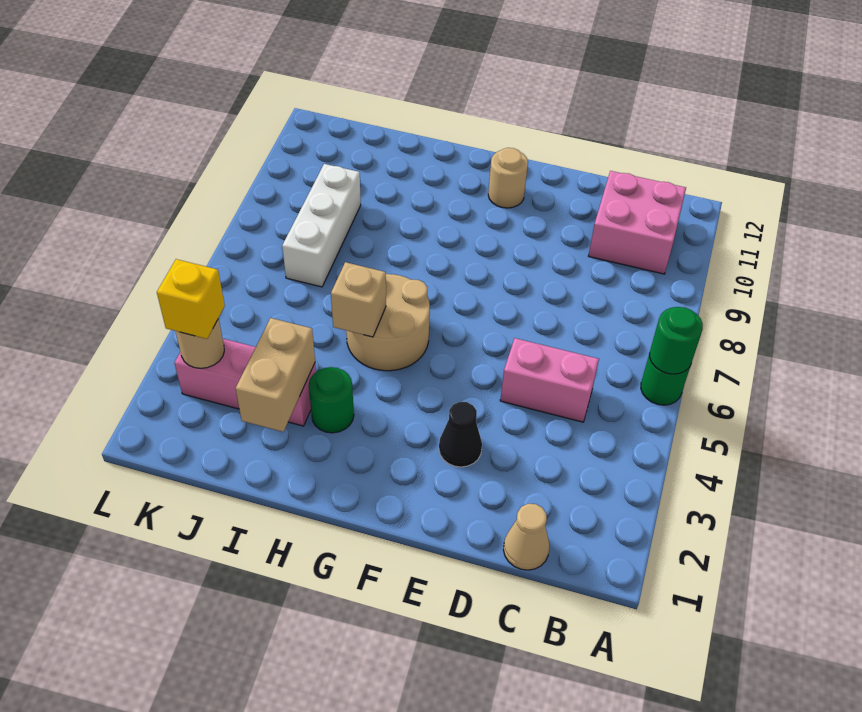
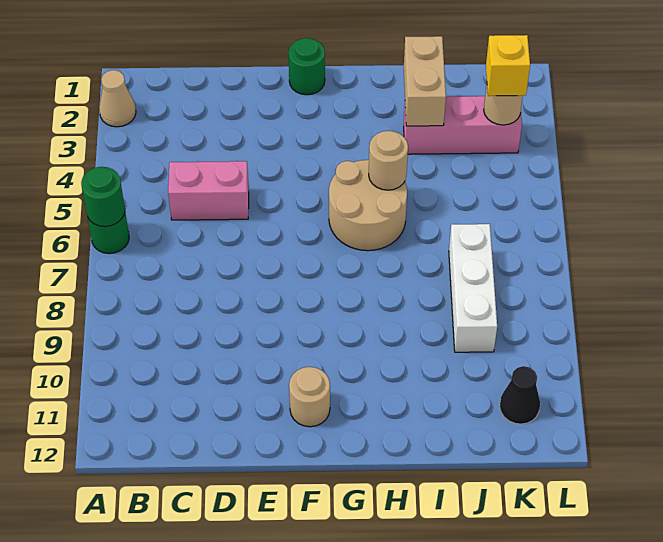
pink brick B10:C11 level 1 -> none
tan cone C1 level 1 -> tan cone A2 level 1
black cone E3 level 1 -> black cone K11 level 1
green round brick H3 level 1 -> green round brick F1 level 1
tan brick H5 level 2 -> tan round brick H5 level 2

